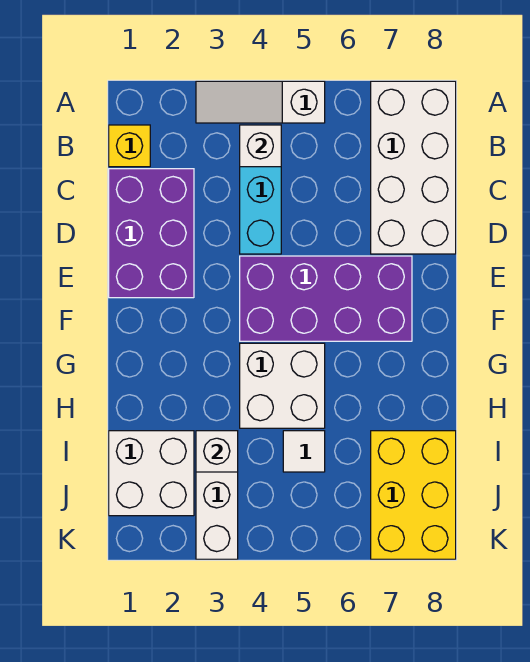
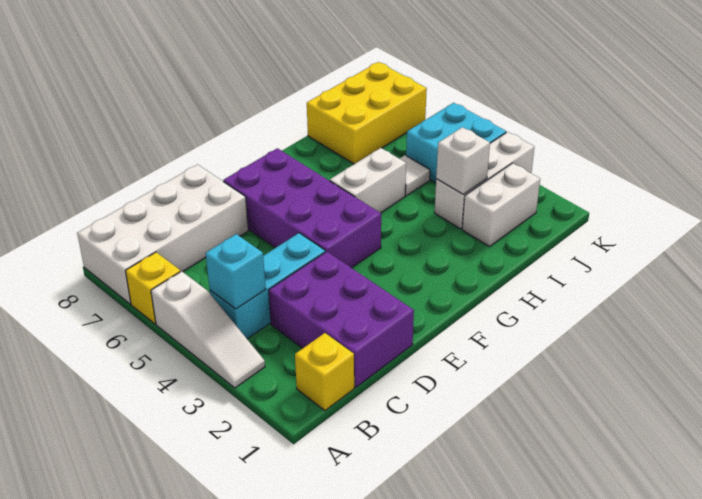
none -> yellow brick A6 level 1
white brick B4 level 2 -> cyan brick B4 level 2
purple brick C1:E2 level 1 -> purple brick C1:D3 level 1
white brick G4:H5 level 1 -> white brick G5:H5 level 1
white brick I1:J2 level 1 -> white brick I2:J2 level 1
none -> cyan brick J4:K5 level 1

